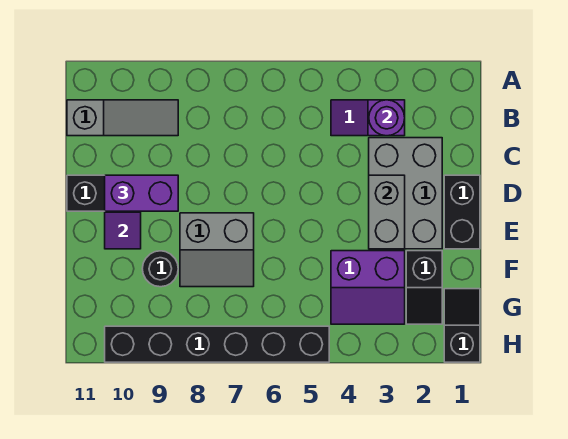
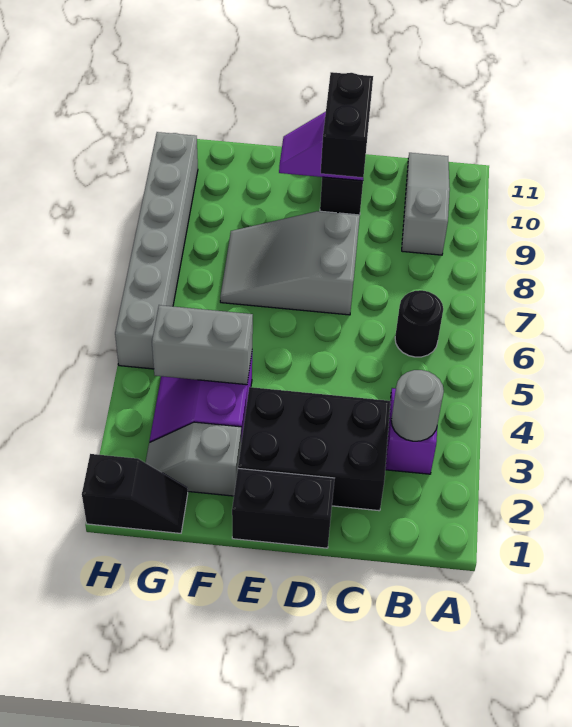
purple round brick B3 level 2 -> grey round brick B3 level 2
grey slope B9:B11 level 1 top 11 -> grey slope B9:B11 level 1 top 9
grey brick C2:E3 level 1 -> black brick C2:E3 level 1
grey brick D3:E3 level 2 -> grey brick F4:G4 level 2
purple brick D9:D10 level 3 -> black brick D9:D10 level 3
grey slope E7:F8 level 1 top E -> grey slope D7:F8 level 1 top D
black slope F2:G2 level 1 top F -> grey slope F2:G2 level 1 top F
black round brick F9 level 1 -> black round brick B6 level 1
black brick H5:H10 level 1 -> grey brick H5:H10 level 1

